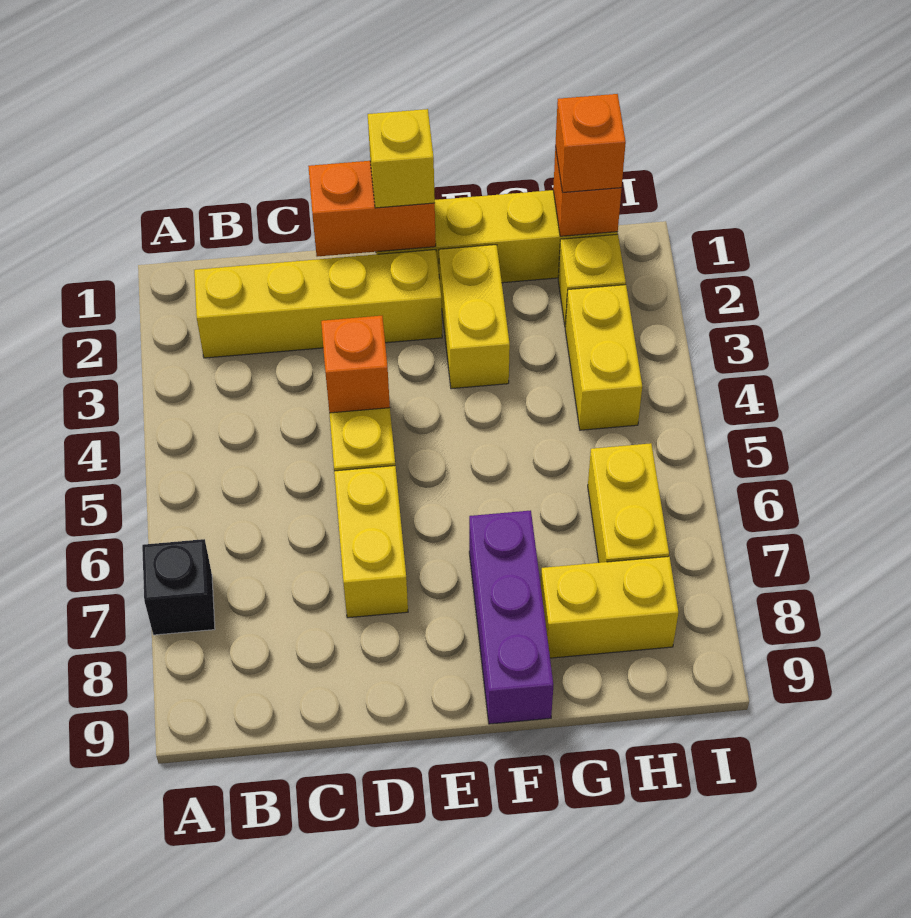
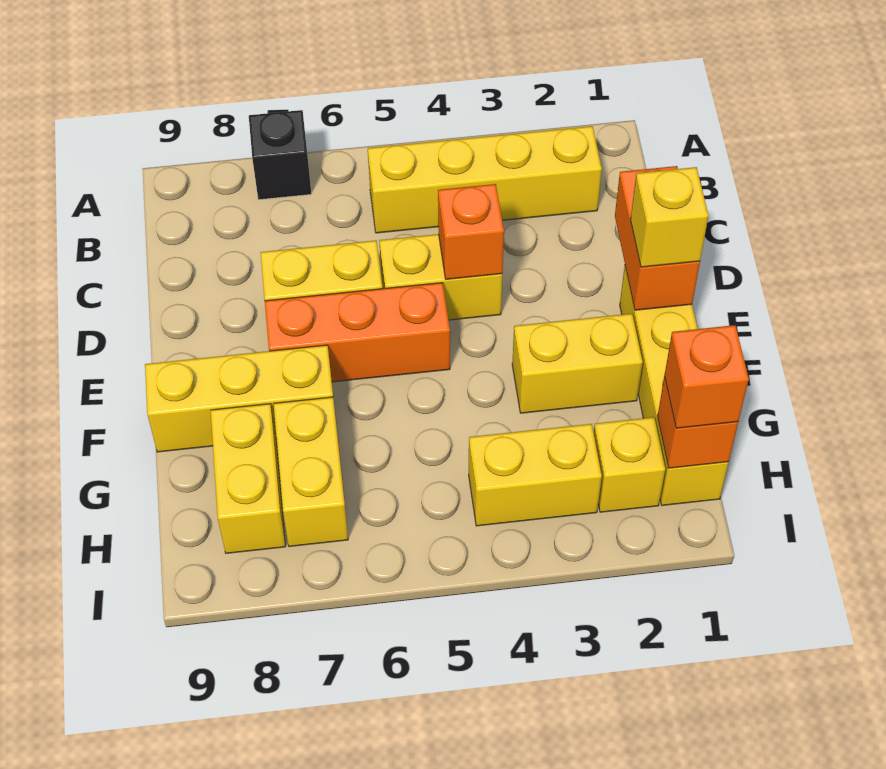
yellow brick B2:E2 level 1 -> yellow brick B2:B5 level 1
none -> orange brick E5:E7 level 1
purple brick F7:F9 level 1 -> yellow brick F7:F9 level 1
yellow brick H6:H7 level 1 -> yellow brick G7:H7 level 1

